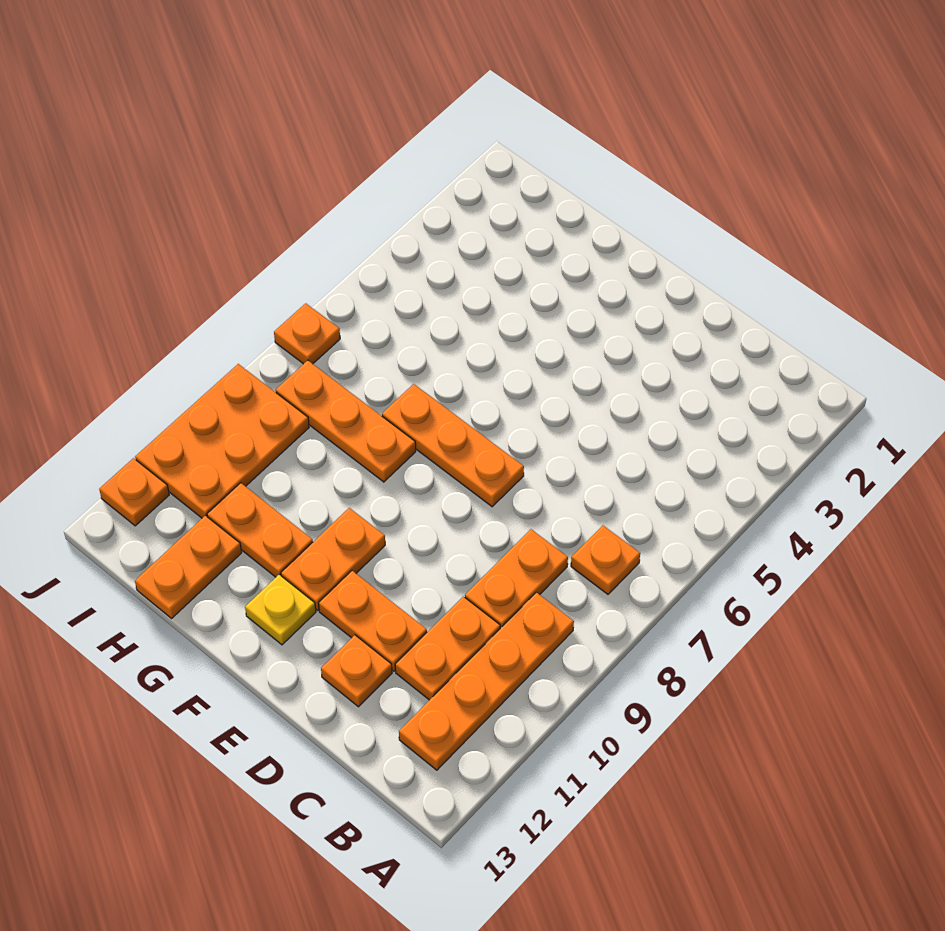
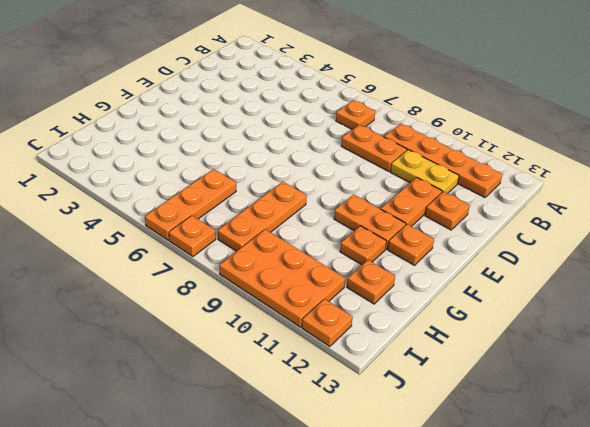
orange plate C10:C11 level 1 -> yellow plate C10:C11 level 1
orange plate E7:G7 level 1 -> orange plate H6:J6 level 1
yellow plate F12 level 1 -> orange plate F12 level 1
orange plate G11:H11 level 1 -> orange plate G11 level 1
orange plate H12:H13 level 1 -> orange plate H12 level 1

